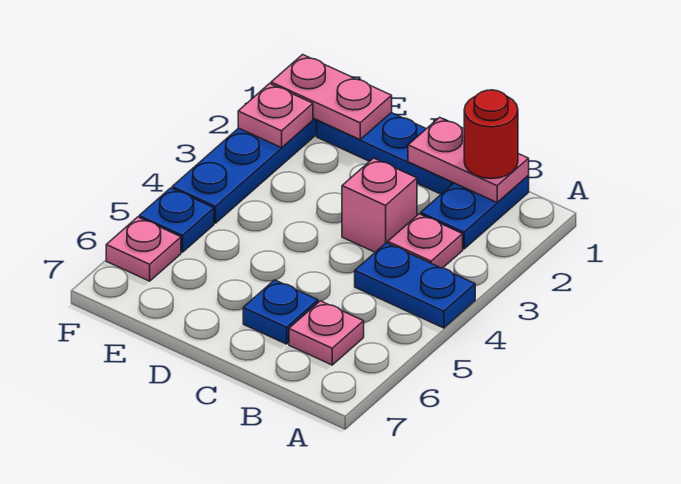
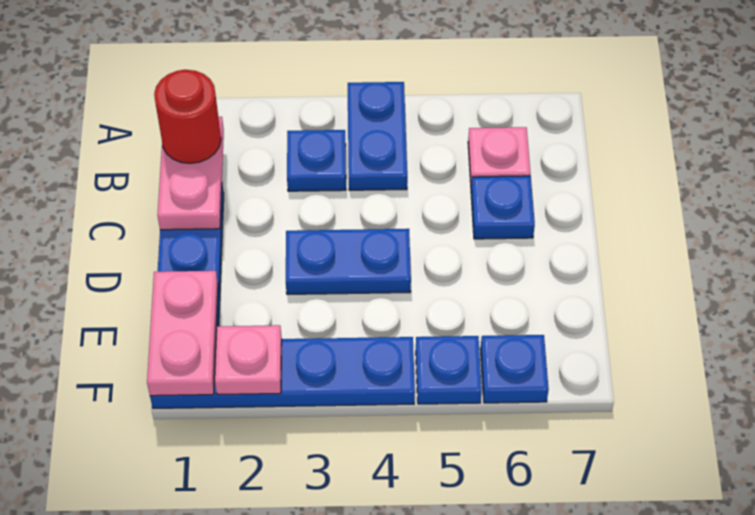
blue plate B1:B2 level 1 -> blue plate D3:D4 level 1
pink plate B3 level 1 -> blue plate B3 level 1
pink brick C3 level 1 -> none
pink plate F6 level 1 -> blue plate F6 level 1

